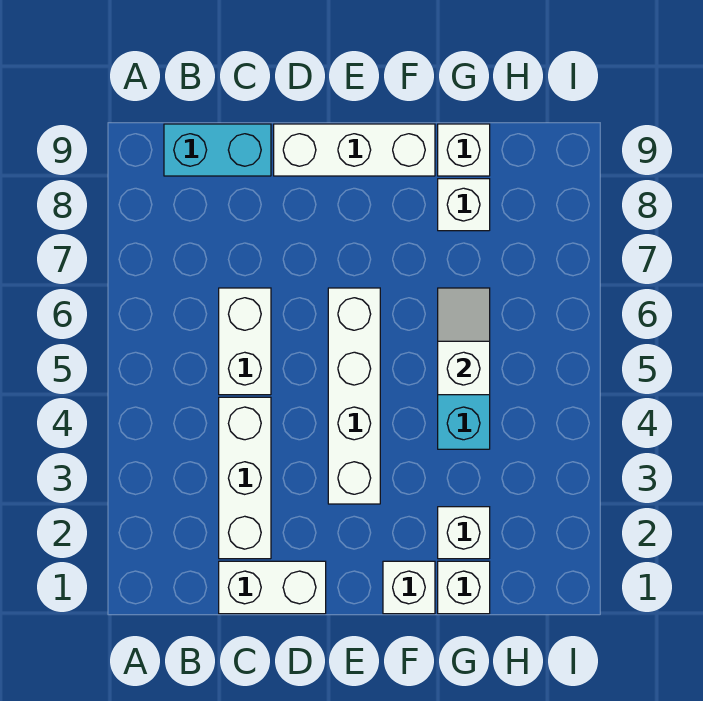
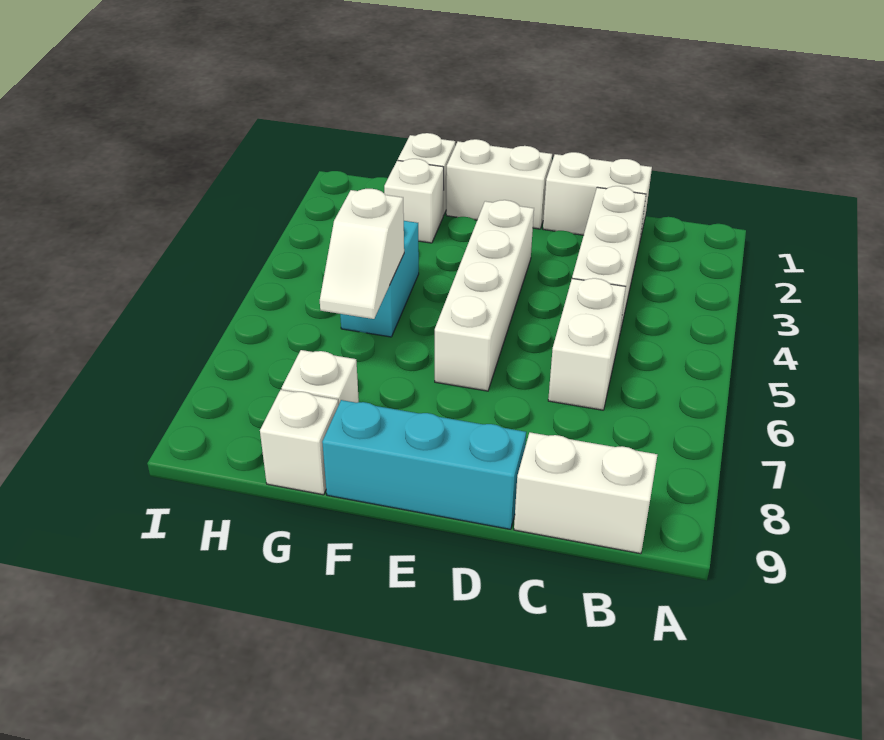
cyan brick B9:C9 level 1 -> white brick B9:C9 level 1
white brick D9:F9 level 1 -> cyan brick D9:F9 level 1
white brick F1 level 1 -> white brick E1:F1 level 1

